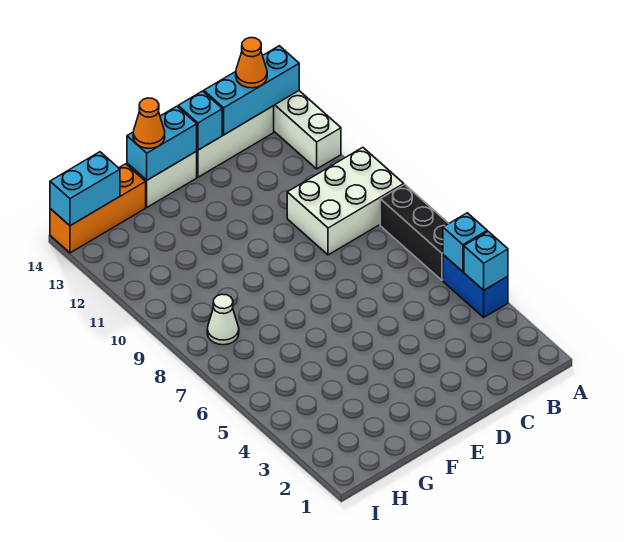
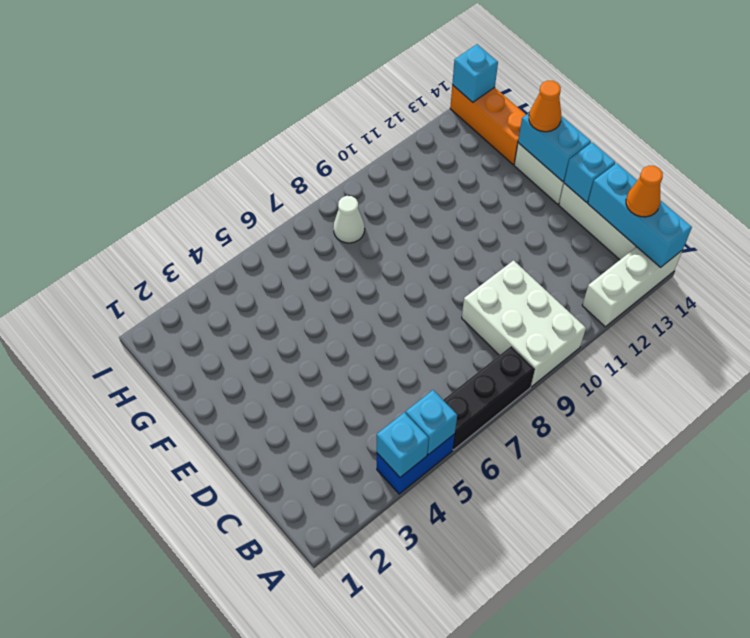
cyan brick H14:I14 level 2 -> cyan brick I14 level 2

